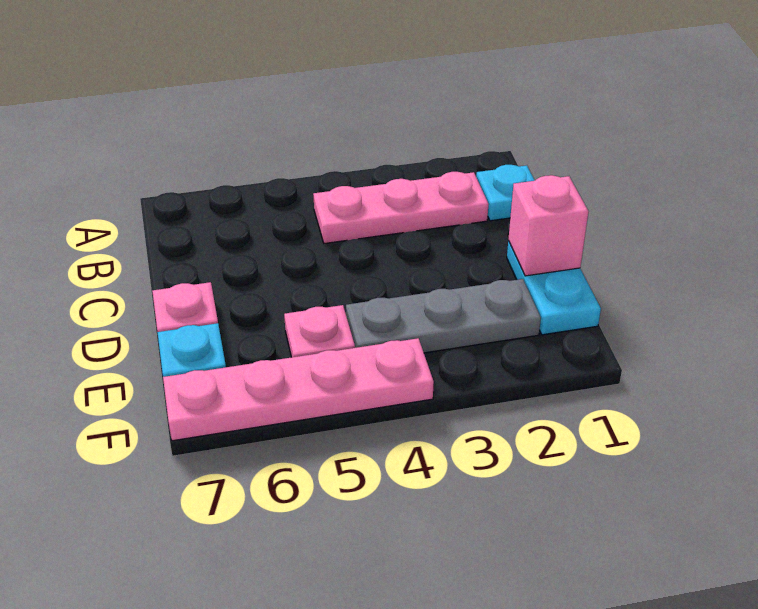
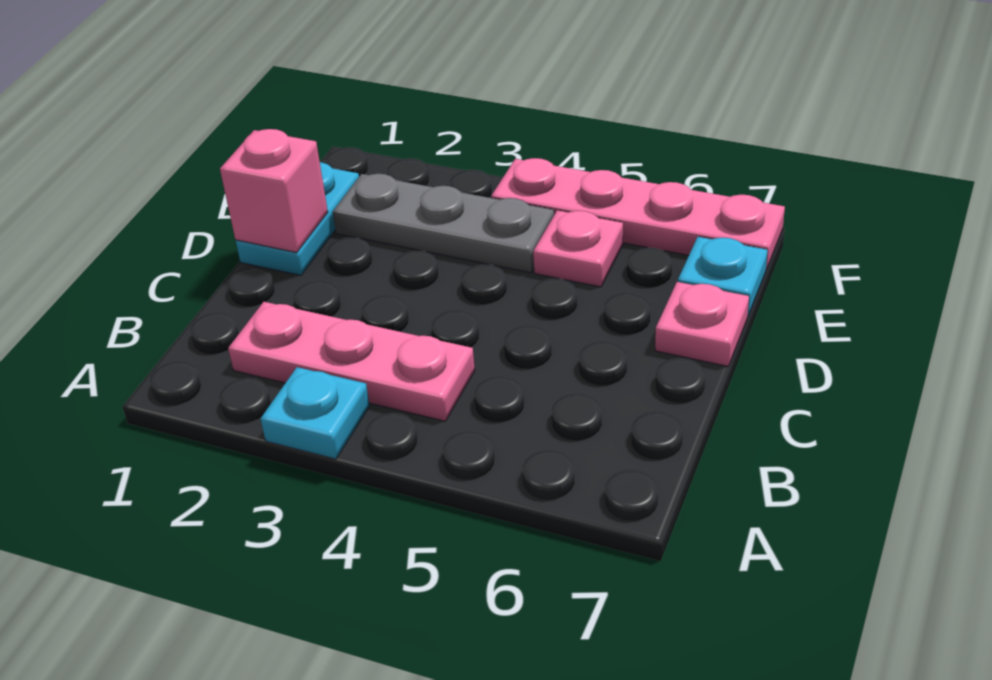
cyan plate B1 level 1 -> cyan plate A3 level 1

